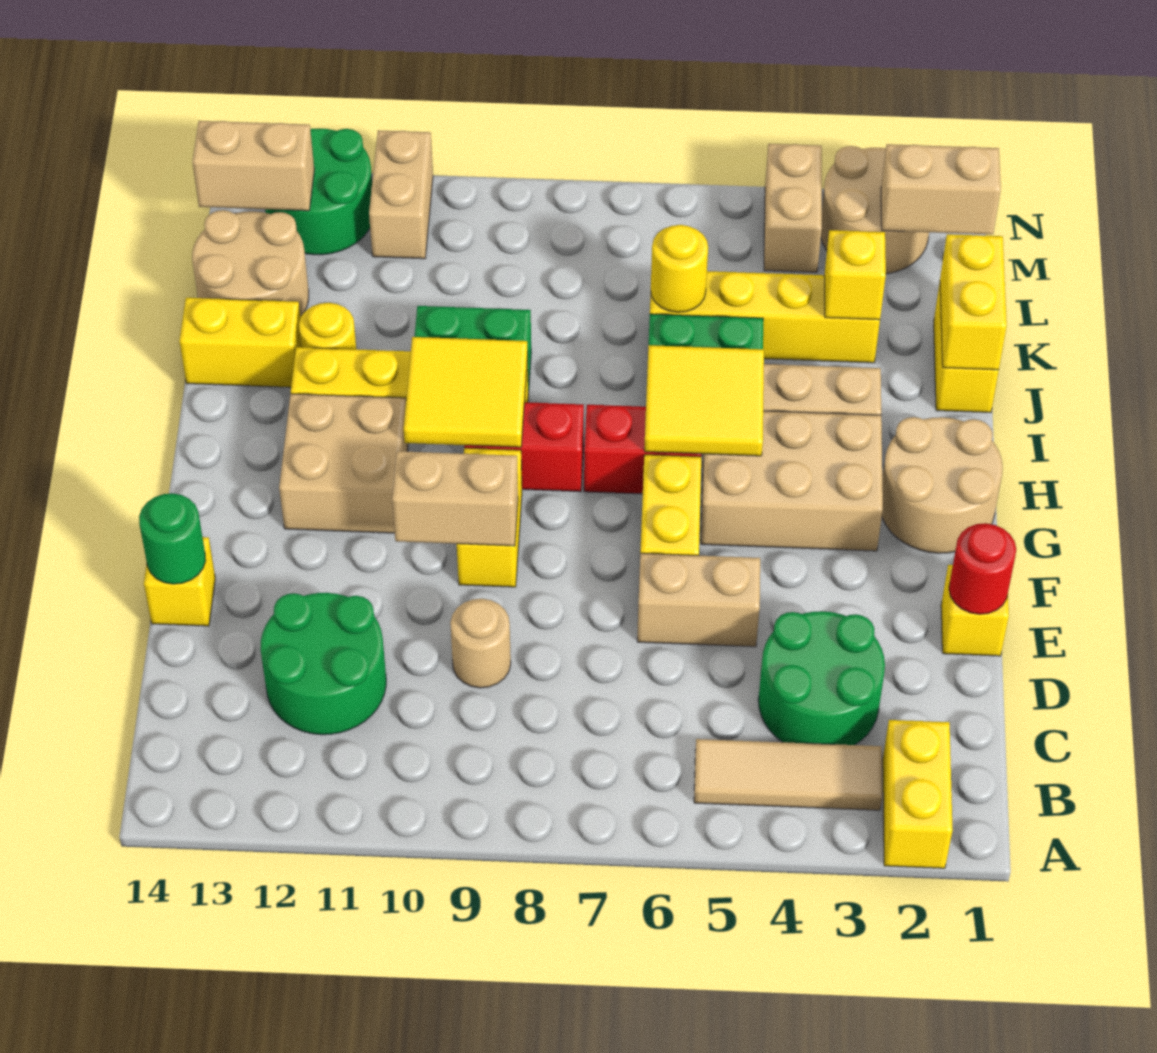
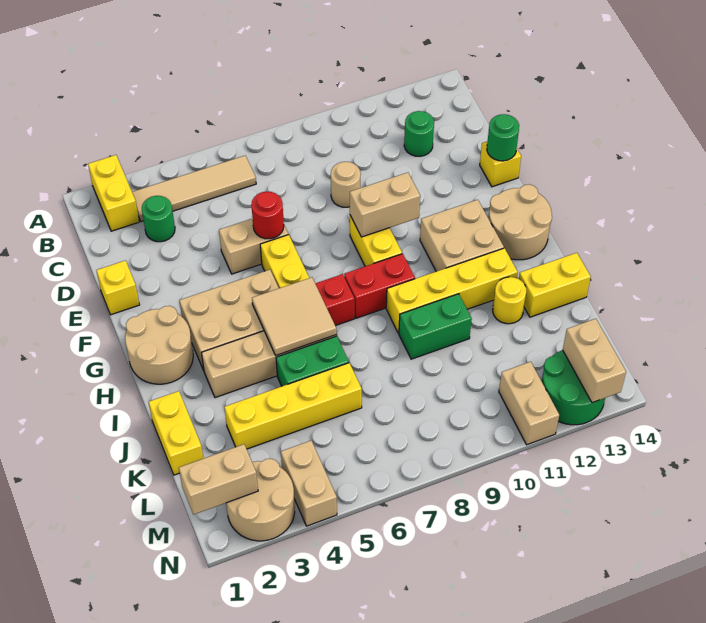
tan tile B3:B5 level 1 -> tan tile B3:B6 level 1
green round brick C3:D4 level 1 -> green round brick C3 level 1
green round brick C11:D12 level 1 -> green round brick C12 level 1
red round brick E1 level 2 -> red round brick E6 level 2
yellow tile H5:I6 level 2 -> tan tile H5:I6 level 2
yellow tile H9:I10 level 2 -> none
yellow brick J1:K1 level 2 -> none
yellow brick K3 level 2 -> none
yellow round brick K6 level 2 -> none
tan round brick K13:L14 level 1 -> tan round brick G13:H14 level 1
tan brick M13:M14 level 2 -> tan brick M13:N13 level 2

